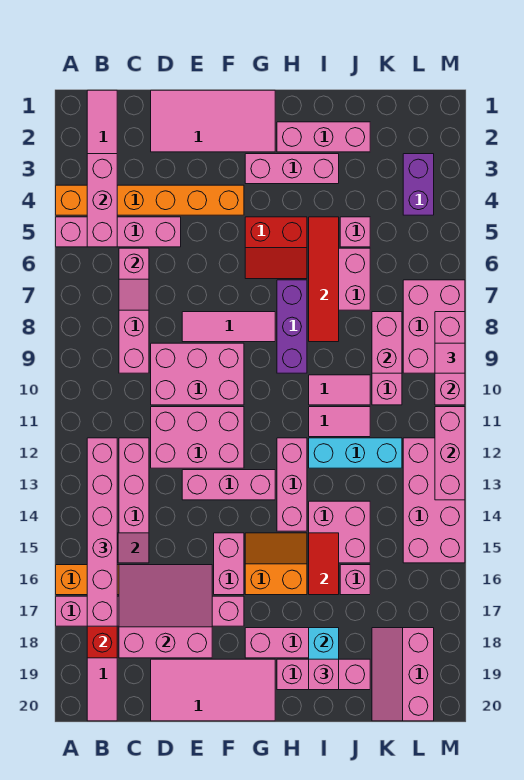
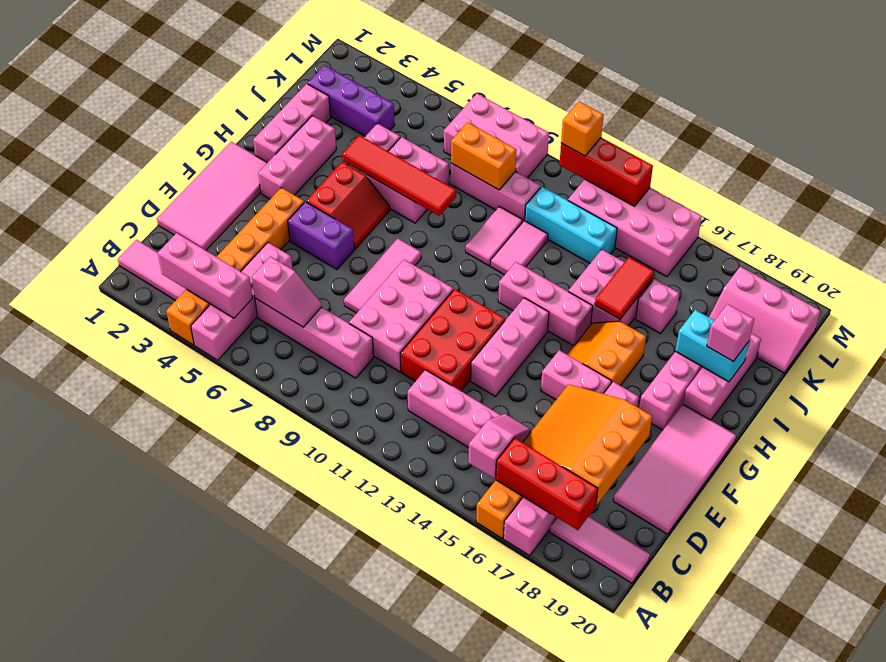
pink brick B12:B17 level 3 -> none
pink slope C16:E18 level 2 top 18 -> orange slope C16:E18 level 2 top 18
pink brick D11:F12 level 1 -> red brick D11:F12 level 1
purple brick H7:H9 level 1 -> purple brick K2:K4 level 1
cyan brick I12:K12 level 1 -> cyan brick K11:K13 level 1
red tile I15:I16 level 2 -> red tile I15:J15 level 2
pink brick K8:K9 level 2 -> orange brick K8:K9 level 2
purple brick L3:L4 level 1 -> purple brick F5:F6 level 1
pink brick M8:M10 level 2 -> none
pink tile M9 level 3 -> none
pink brick M11:M13 level 2 -> red brick M11:M13 level 2
none -> orange brick M11 level 3

